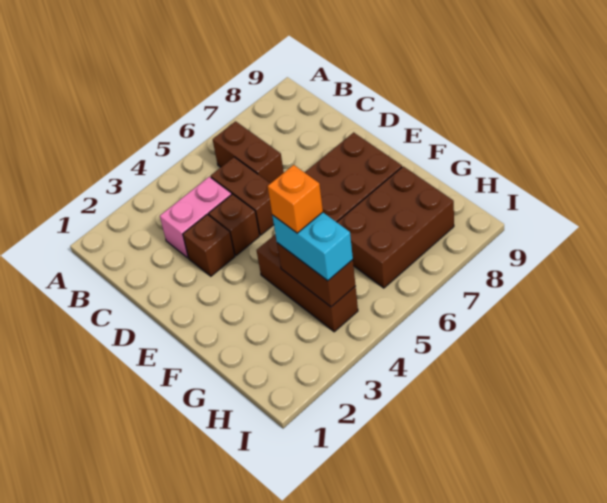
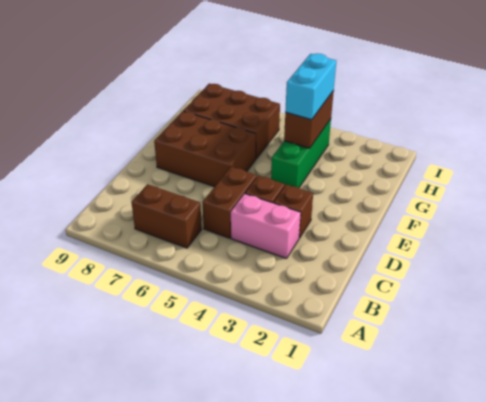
brown brick B6:C6 level 1 -> brown brick B6:B7 level 1
brown brick F4:H4 level 1 -> green brick F4:H4 level 1
orange brick G4 level 4 -> none

